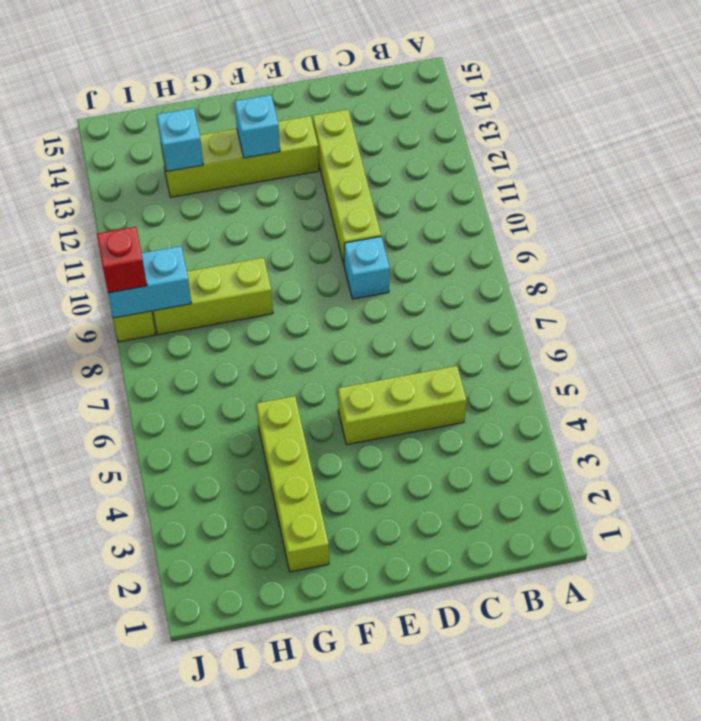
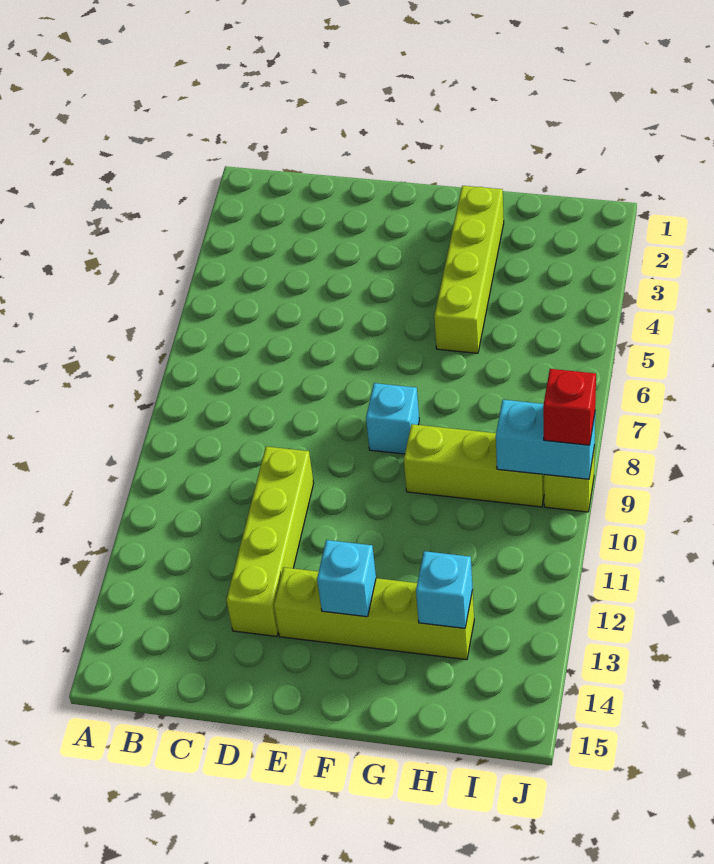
lime brick C5:E5 level 1 -> none
cyan brick D9 level 1 -> cyan brick F8 level 1

